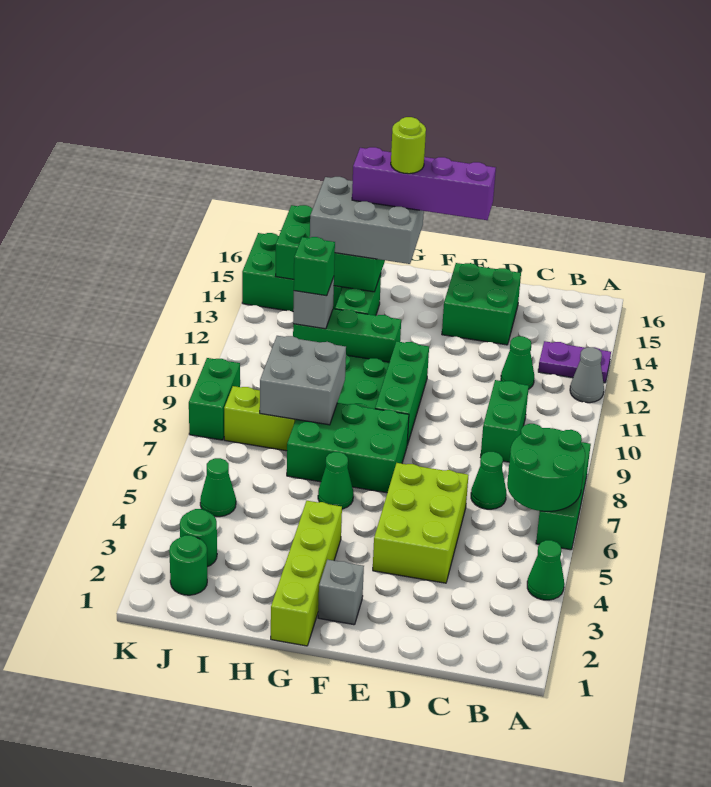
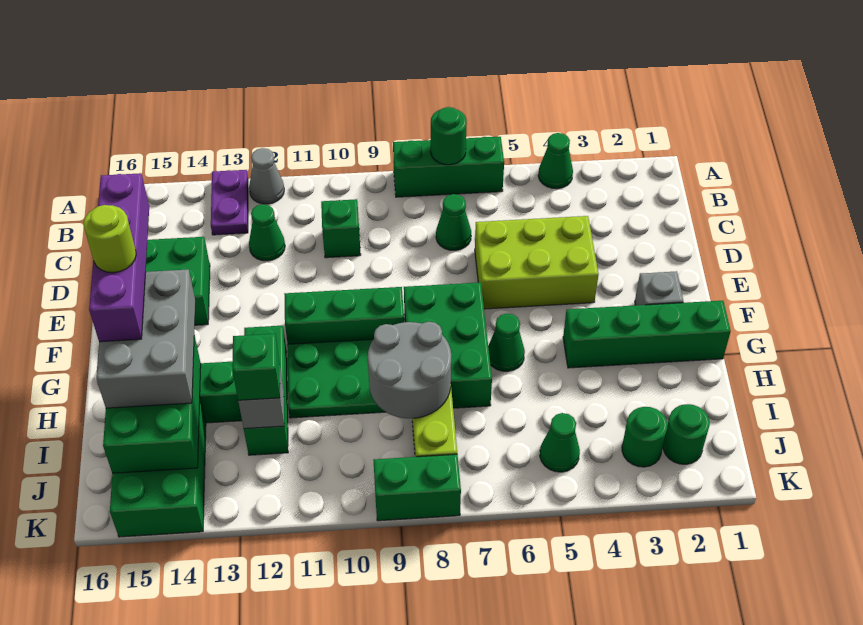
green round brick A6:B7 level 2 -> green round brick A7 level 2
green brick C9:C10 level 1 -> green brick C10 level 1
lime brick G1:G4 level 1 -> green brick G1:G4 level 1
grey brick H8:I9 level 2 -> grey round brick H8:I9 level 2

